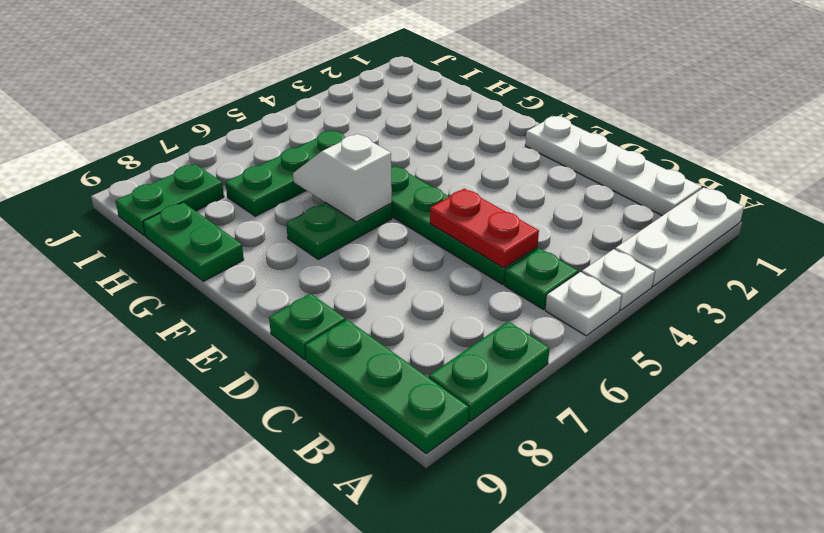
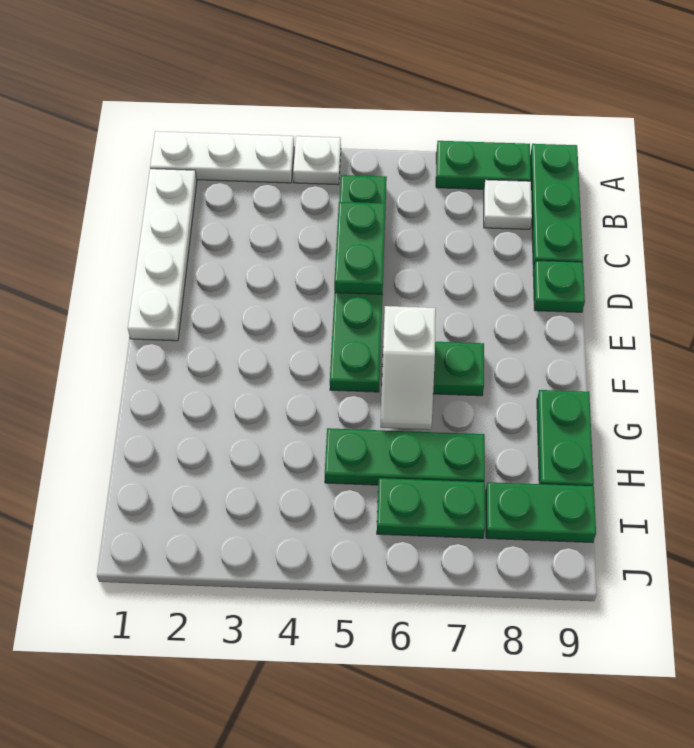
white plate A5 level 1 -> white plate B8 level 1
red plate C5:D5 level 2 -> green plate C5:D5 level 2
none -> green plate I6:I7 level 1

